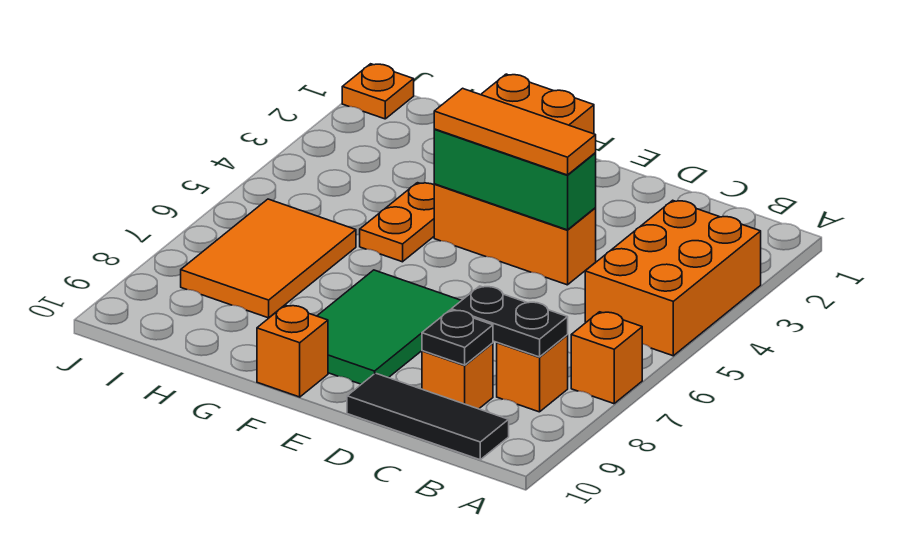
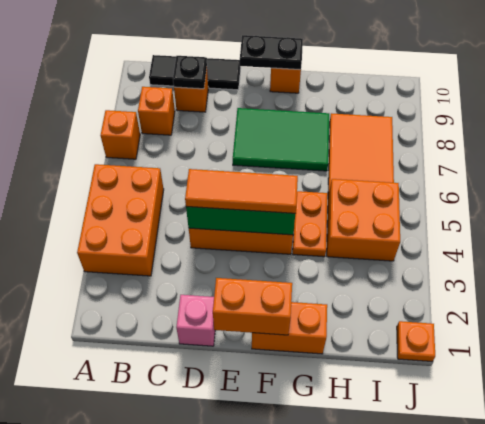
black plate B8:C8 level 2 -> black plate E10:F10 level 2
none -> pink brick D1 level 1
none -> orange brick E1:F1 level 2
green tile E7:F9 level 1 -> green tile E7:G8 level 1
none -> orange brick H4:I5 level 1

